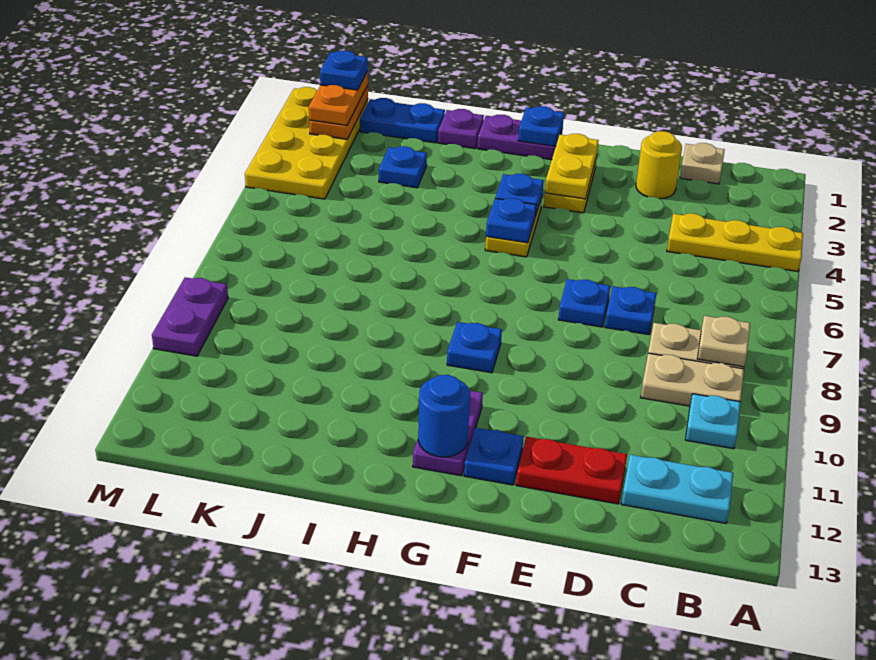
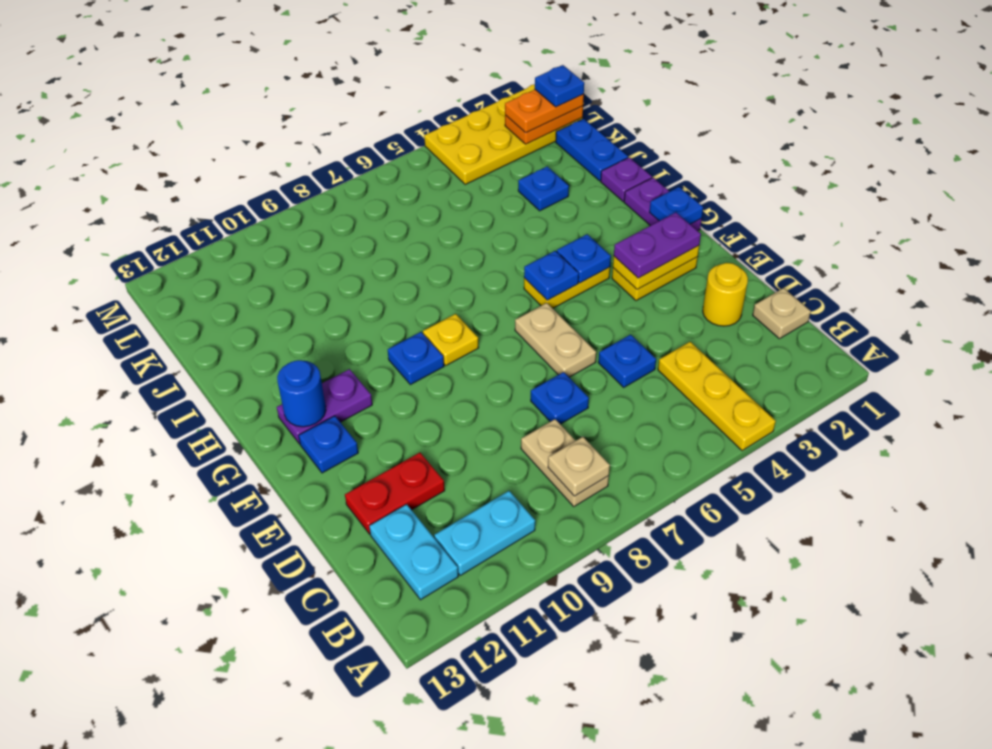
tan plate B9:C9 level 1 -> tan plate E6:F6 level 1
cyan plate B10 level 1 -> cyan plate B10:B11 level 1
red plate D12:E12 level 1 -> red plate D11:D12 level 1
blue plate E7 level 1 -> blue plate D5 level 1
none -> yellow plate G8 level 1
purple plate M9:M10 level 1 -> purple plate F2:F3 level 3

